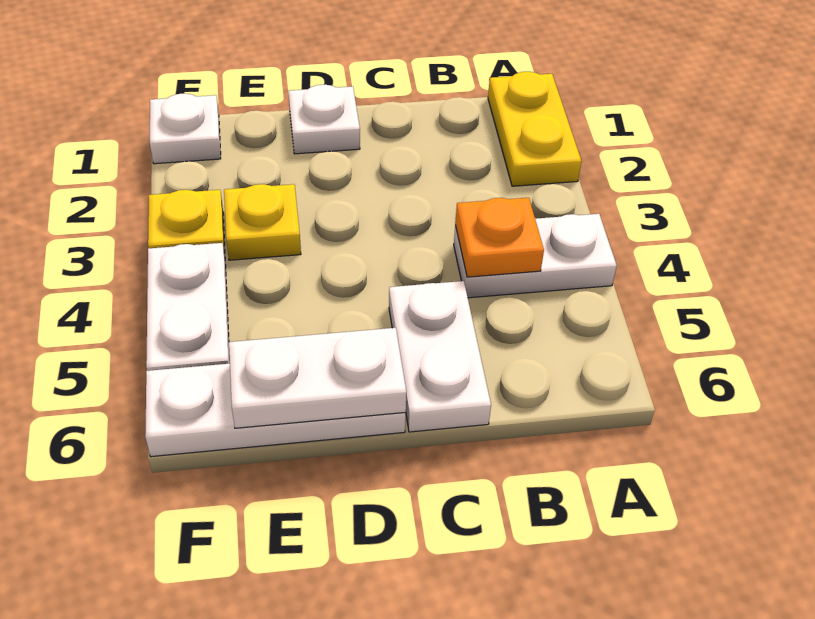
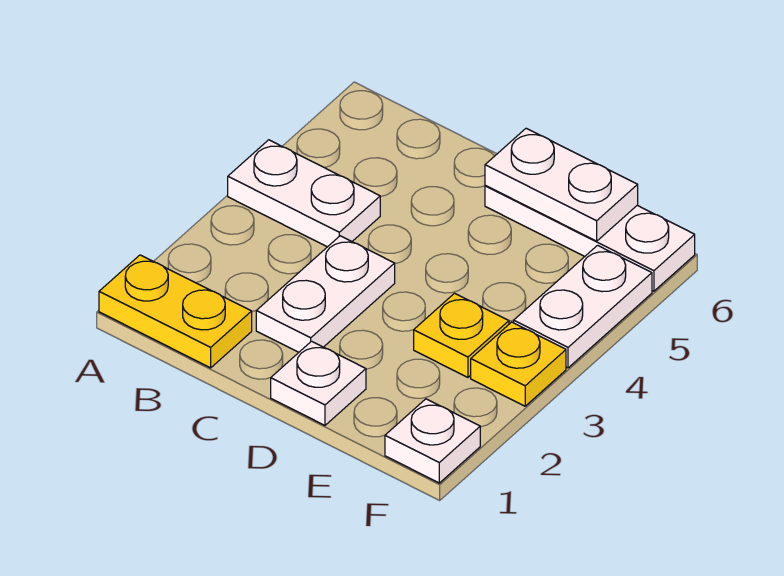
yellow plate A1:A2 level 1 -> yellow plate A1:B1 level 1
orange plate B4 level 2 -> none
white plate C5:C6 level 1 -> white plate C2:C3 level 1

